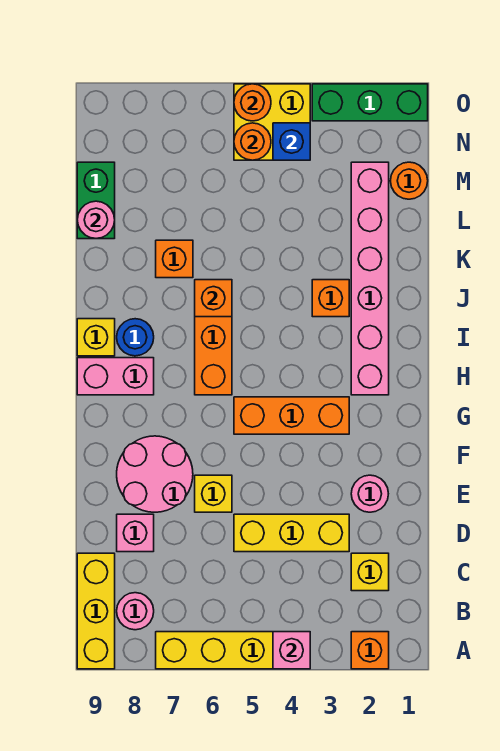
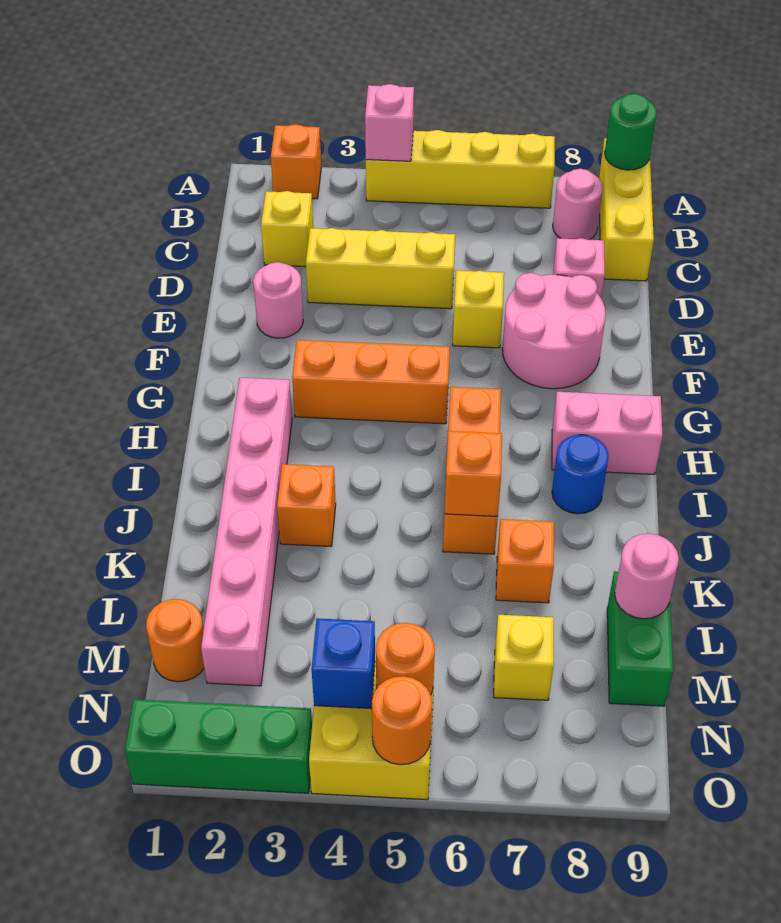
none -> green round brick A9 level 2
yellow brick I9 level 1 -> yellow brick M7 level 1

